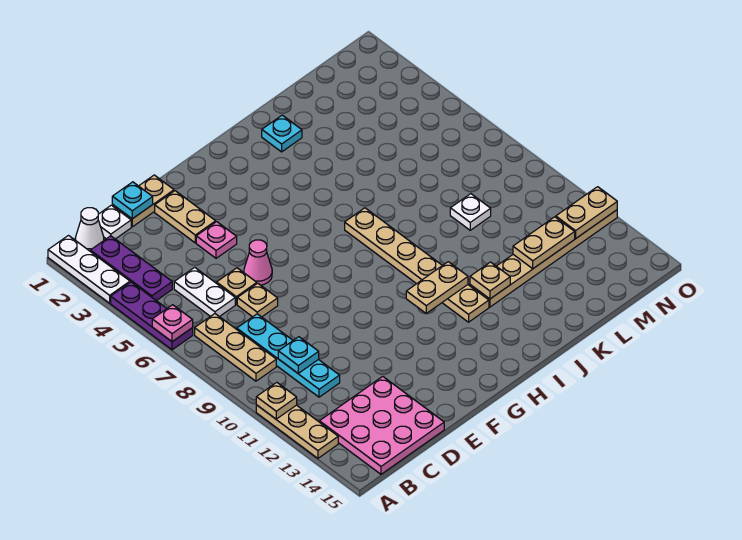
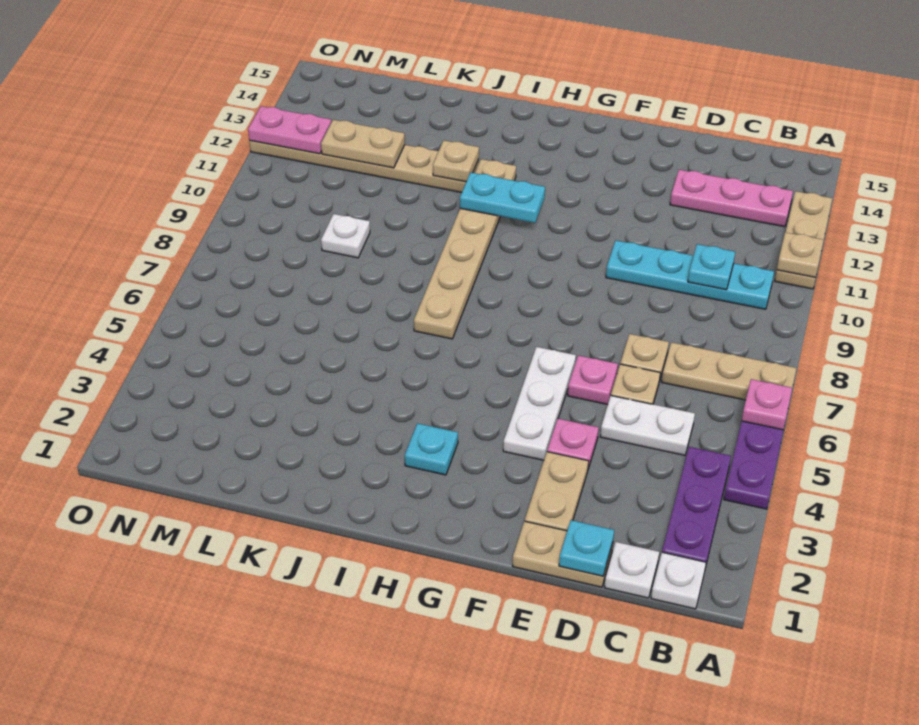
white plate A1:A3 level 1 -> white plate F4:F6 level 1
white cone B1 level 1 -> white plate B1 level 1
tan plate B7:B9 level 1 -> tan plate A7:C7 level 1
pink plate B13:D15 level 1 -> pink plate B13:D13 level 1
white plate C5:C6 level 1 -> white plate C5:D5 level 1
cyan plate C8:C11 level 1 -> cyan plate B10:E10 level 1
pink cone E6 level 1 -> pink plate E6 level 1
tan plate H11:I11 level 2 -> cyan plate H11:I11 level 2
cyan plate J2 level 1 -> cyan plate H3 level 1
tan plate N12:O12 level 2 -> pink plate N12:O12 level 2

